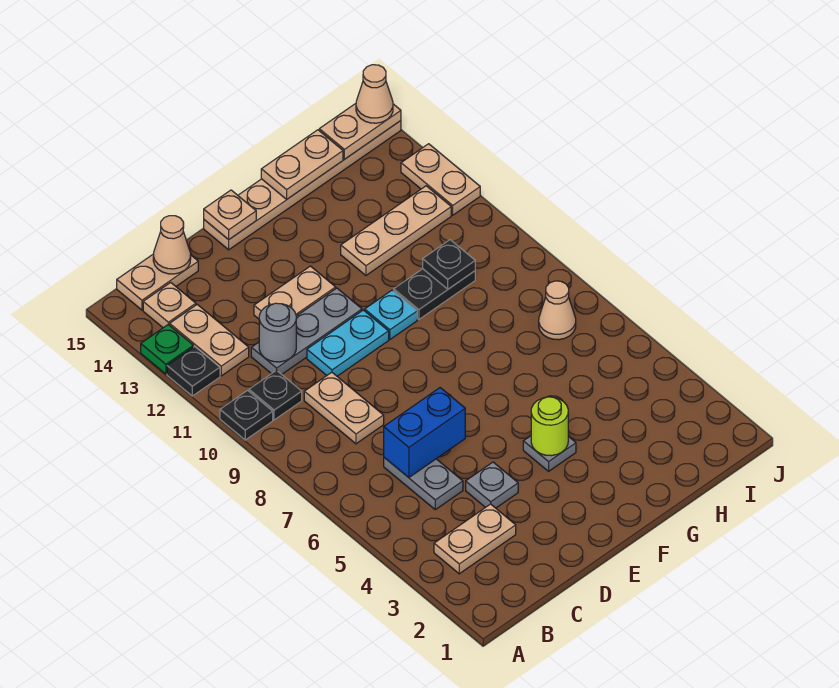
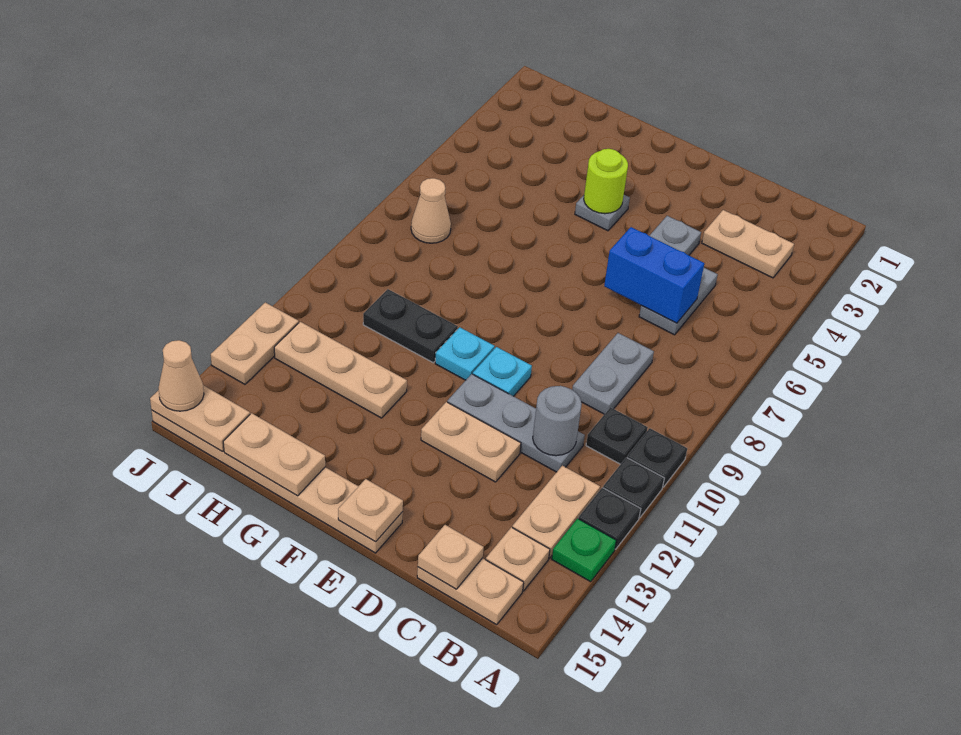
tan plate C8:C9 level 1 -> grey plate C8:C9 level 1
tan cone C15 level 2 -> tan plate C15 level 2
cyan plate D10:E10 level 1 -> cyan plate E10 level 1
black plate H10 level 2 -> black plate A11 level 1

